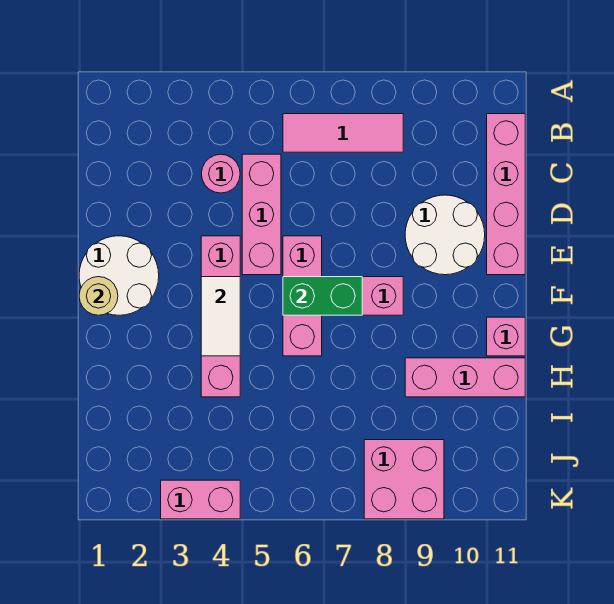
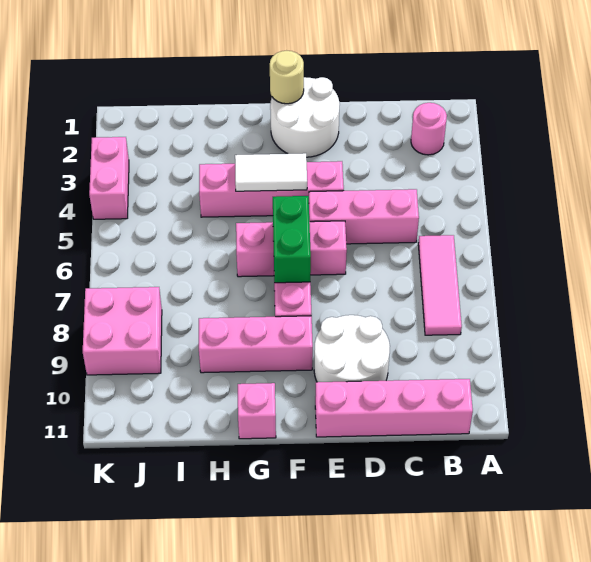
pink round brick C4 level 1 -> pink round brick B2 level 1
pink brick H9:H11 level 1 -> pink brick F9:H9 level 1

